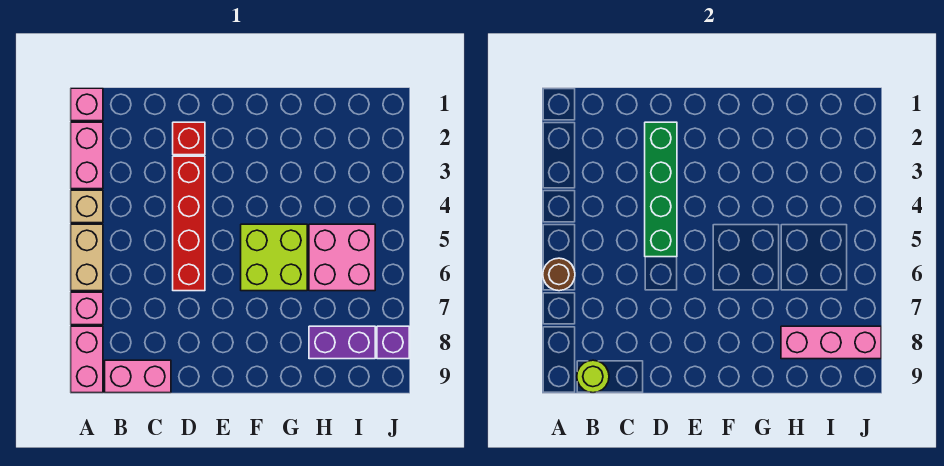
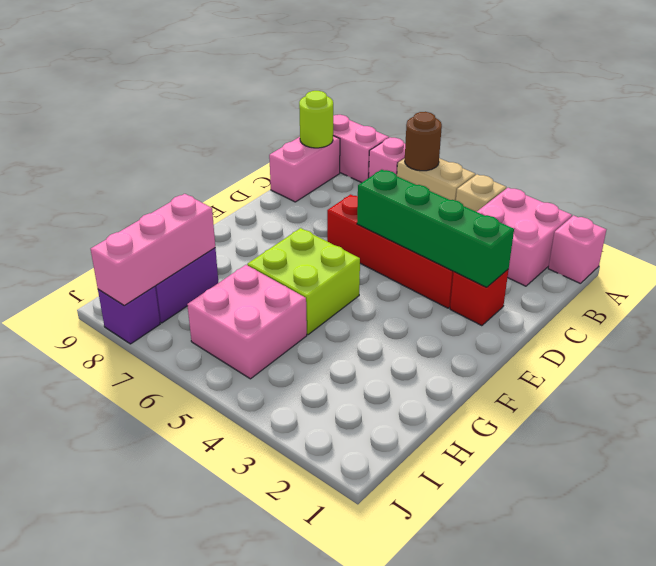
pink brick A2:A3 level 1 -> pink brick A2:B3 level 1

